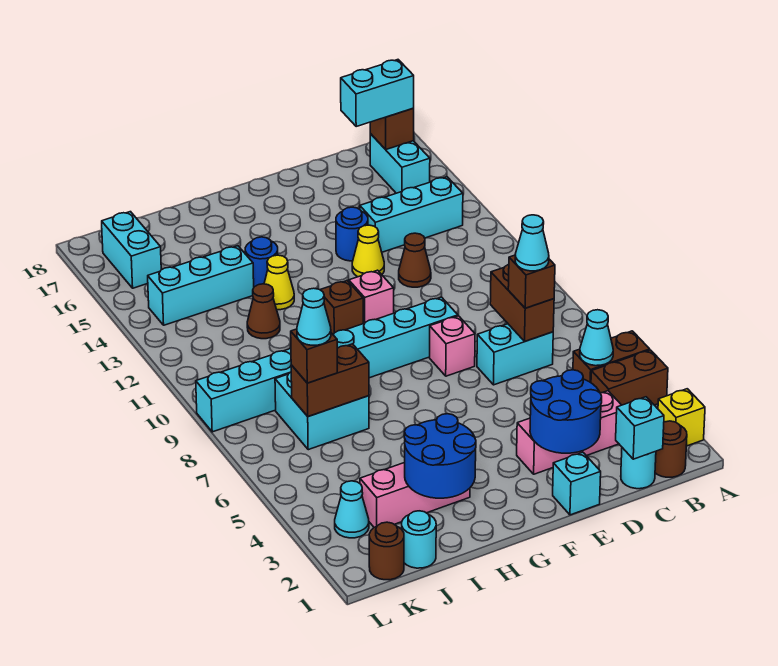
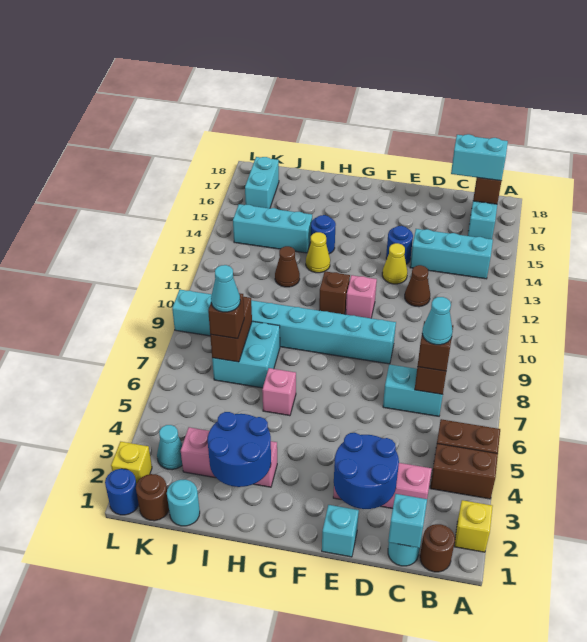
cyan cone B5 level 2 -> none
pink brick E8 level 1 -> pink brick H6 level 1
brown brick I7:J7 level 2 -> brown brick J7:J8 level 2
none -> blue round brick L1 level 1
none -> yellow brick L2 level 1

